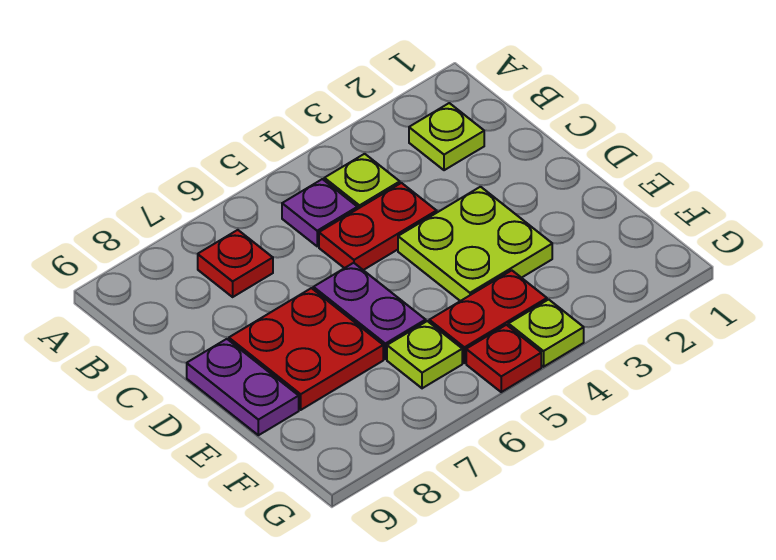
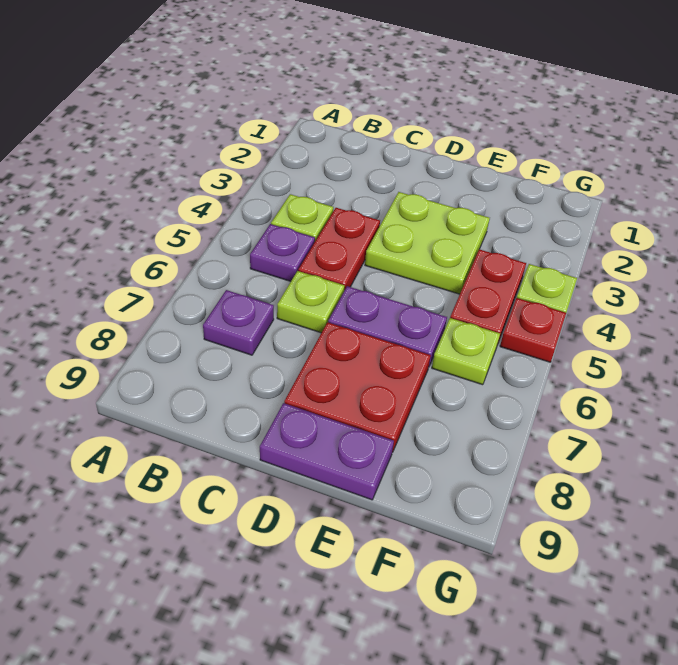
lime plate B2 level 1 -> lime plate C6 level 1
red plate B7 level 1 -> purple plate B7 level 1

